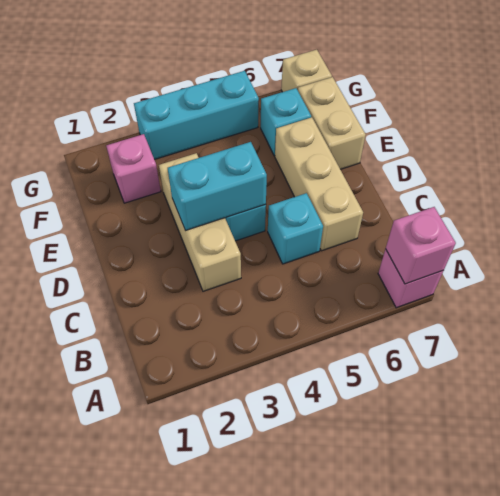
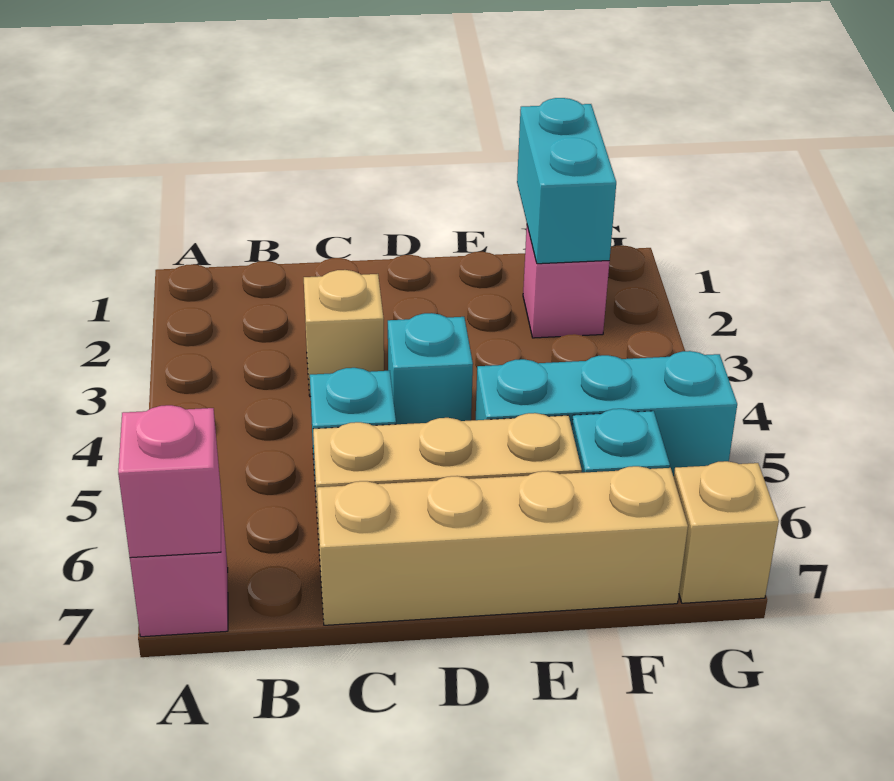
tan brick C3:E3 level 1 -> tan brick C3 level 1
cyan brick D3:D4 level 2 -> cyan brick F1:F2 level 2
tan brick E7:F7 level 1 -> tan brick C7:F7 level 1
cyan brick G3:G5 level 1 -> cyan brick E5:G5 level 1

